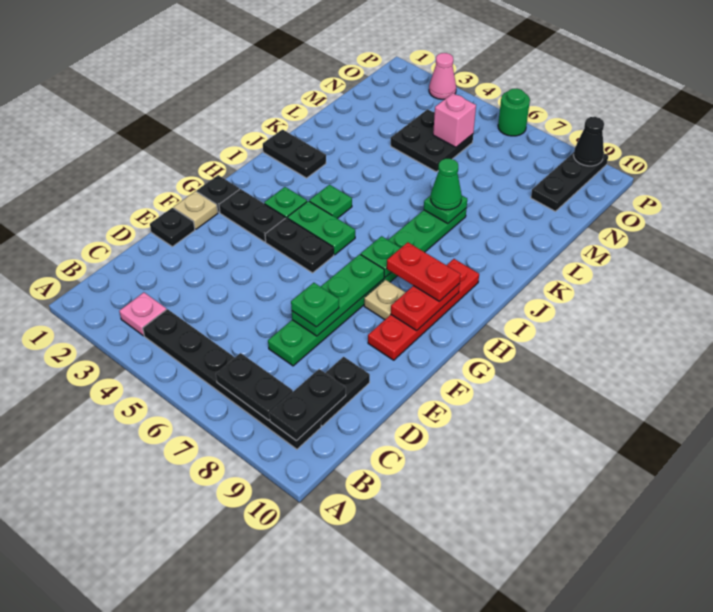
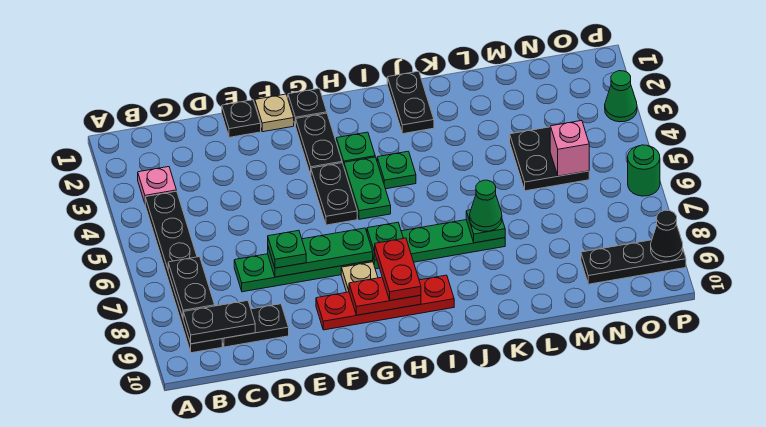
pink cone P3 level 1 -> green cone P3 level 1

